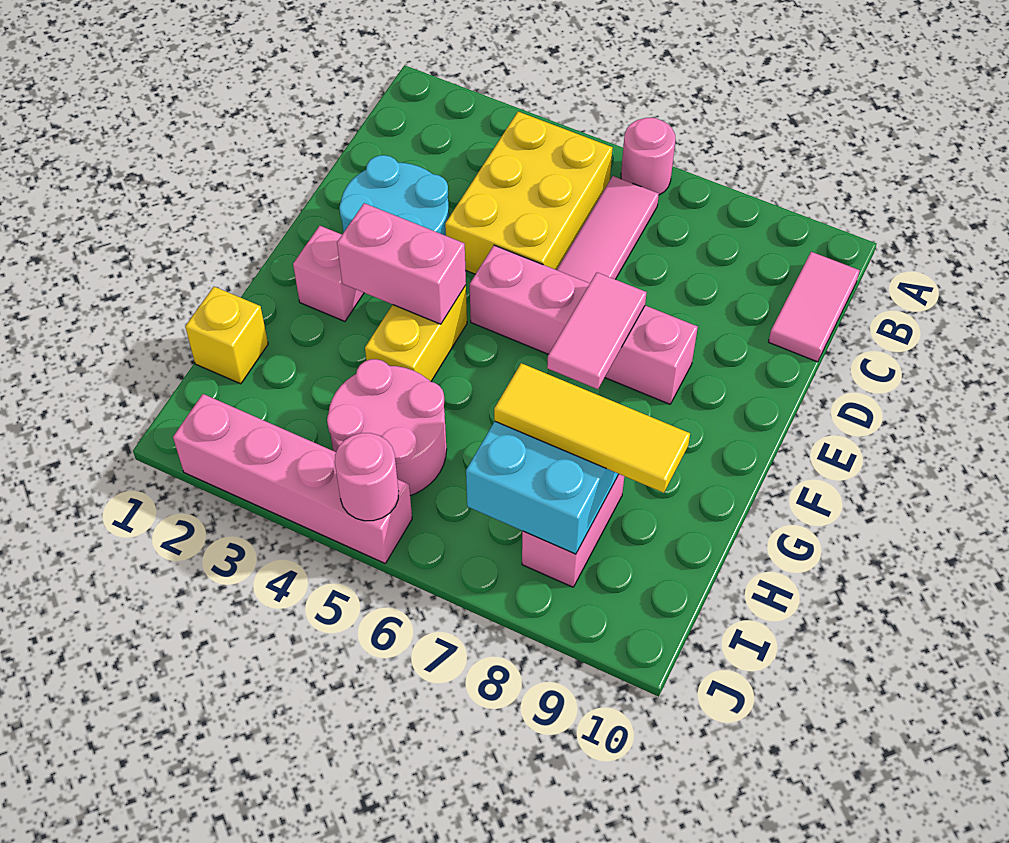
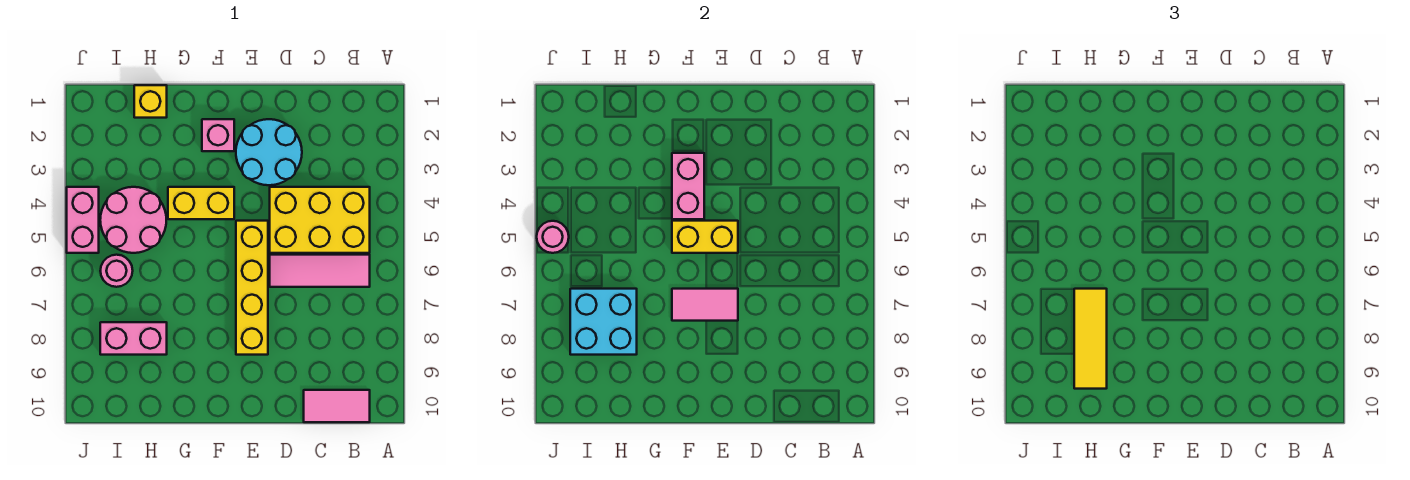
pink round brick A6 level 1 -> pink round brick I6 level 1
pink brick E5:E8 level 1 -> yellow brick E5:E8 level 1
none -> yellow brick E5:F5 level 2
pink brick J2:J5 level 1 -> pink brick J4:J5 level 1

